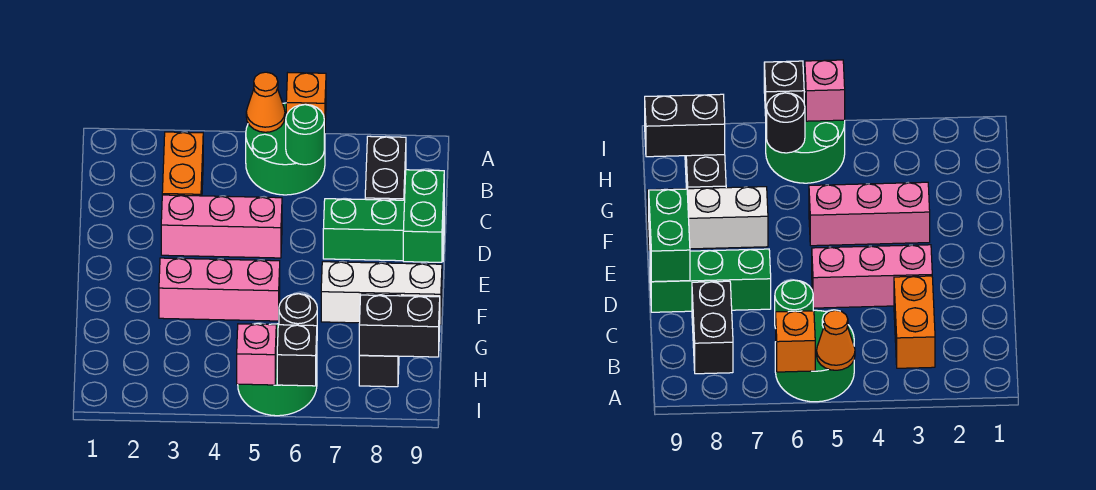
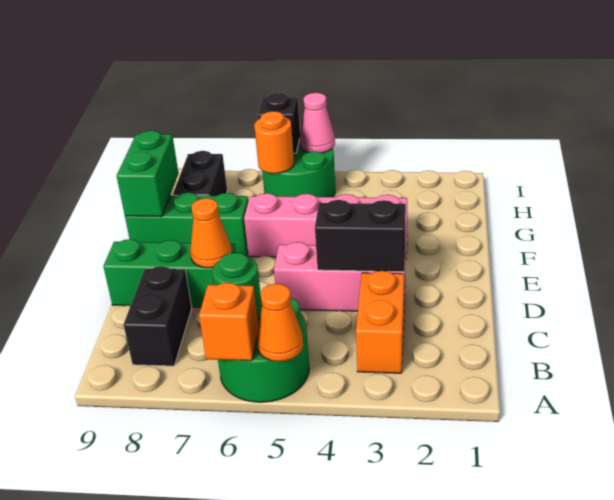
none -> orange cone D7 level 2
green brick D9:E9 level 2 -> green brick F9:G9 level 2
pink brick F3:F5 level 1 -> pink brick F3:F6 level 1
white brick F7:F9 level 1 -> green brick F7:F9 level 1
black round brick H6 level 2 -> orange round brick H6 level 2
black brick H8:H9 level 2 -> black brick D3:D4 level 2
pink brick I5 level 2 -> pink cone I5 level 2

